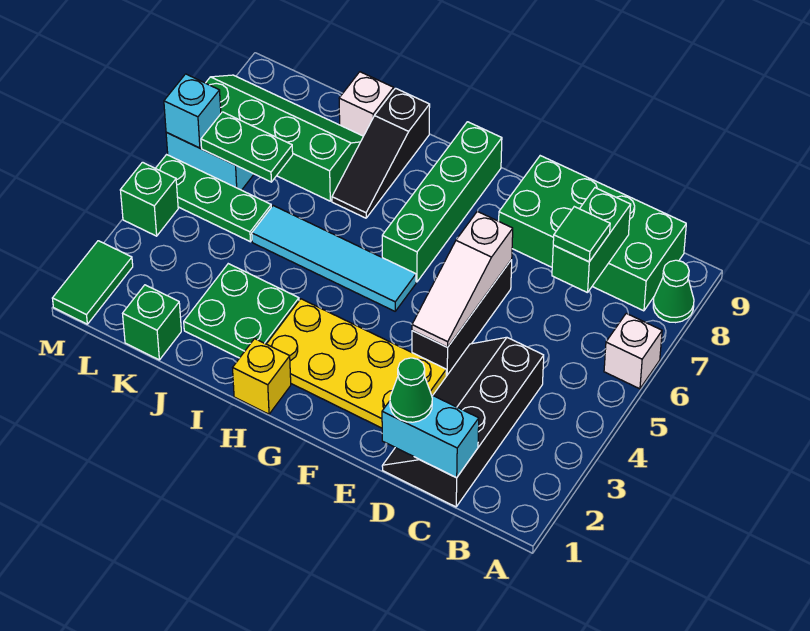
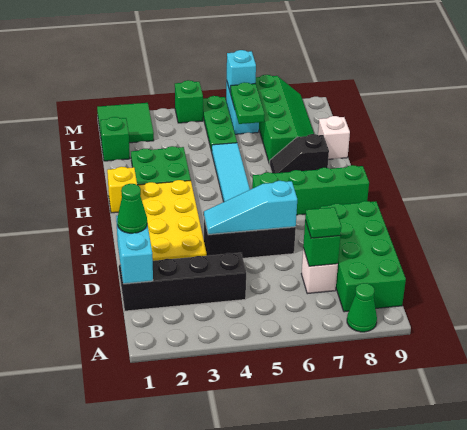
white brick A6 level 1 -> white brick C7 level 1
green brick C7:C8 level 2 -> green brick C7 level 2
white slope E4:E6 level 2 top 6 -> cyan slope E4:E6 level 2 top 6
black slope I7:I9 level 1 top 9 -> black slope I7:I8 level 1 top 8
green tile M1:M2 level 1 -> green tile L1:M2 level 1

